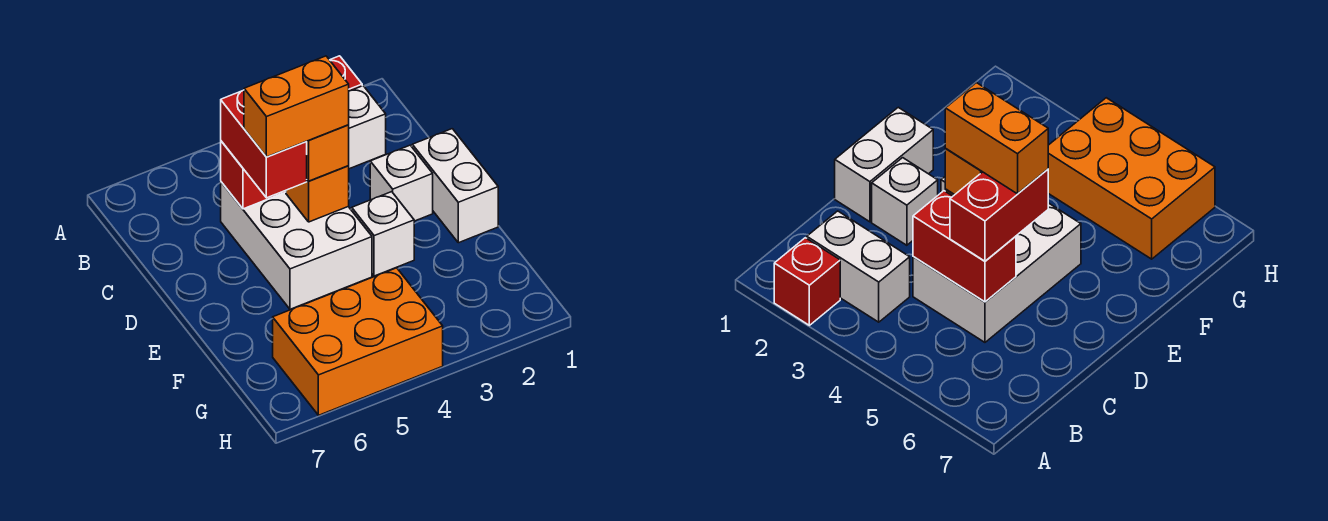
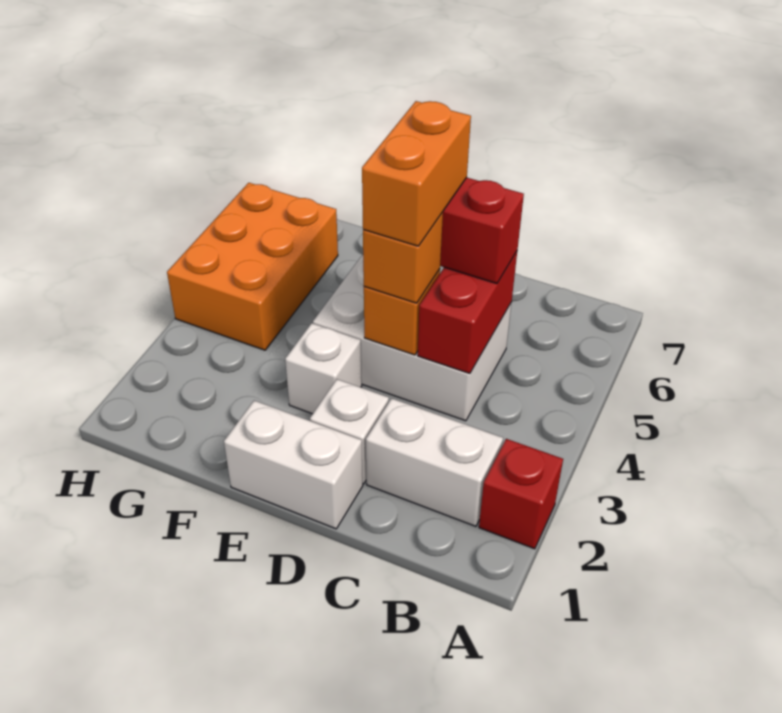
white brick B2:B3 level 1 -> white brick B2:C2 level 1

